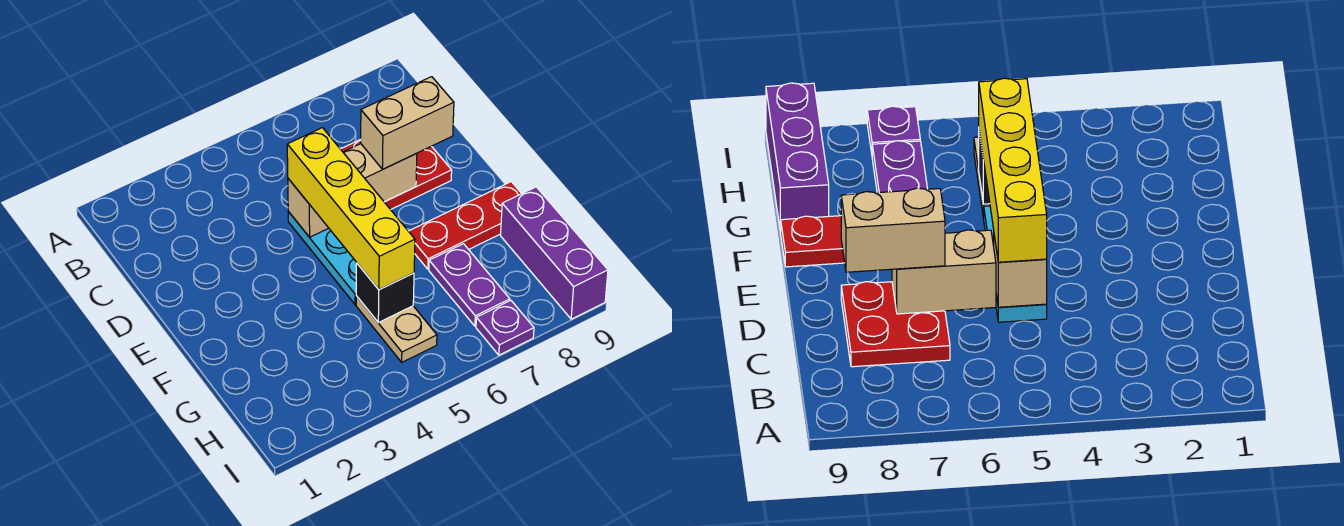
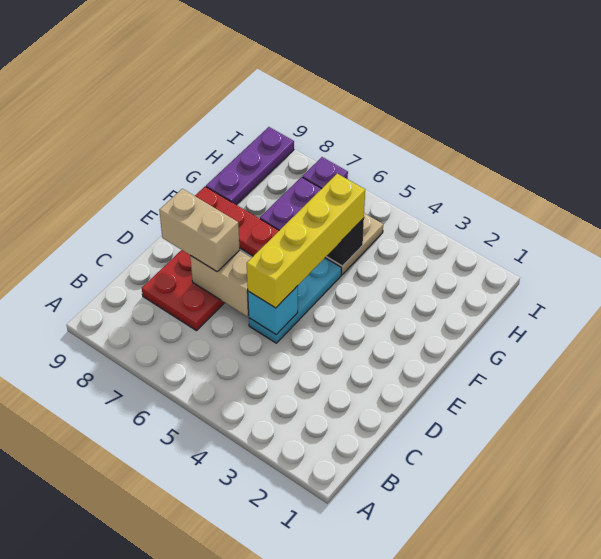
tan brick D5 level 2 -> cyan brick D5 level 2
purple brick G9:I9 level 1 -> purple plate G9:I9 level 1

